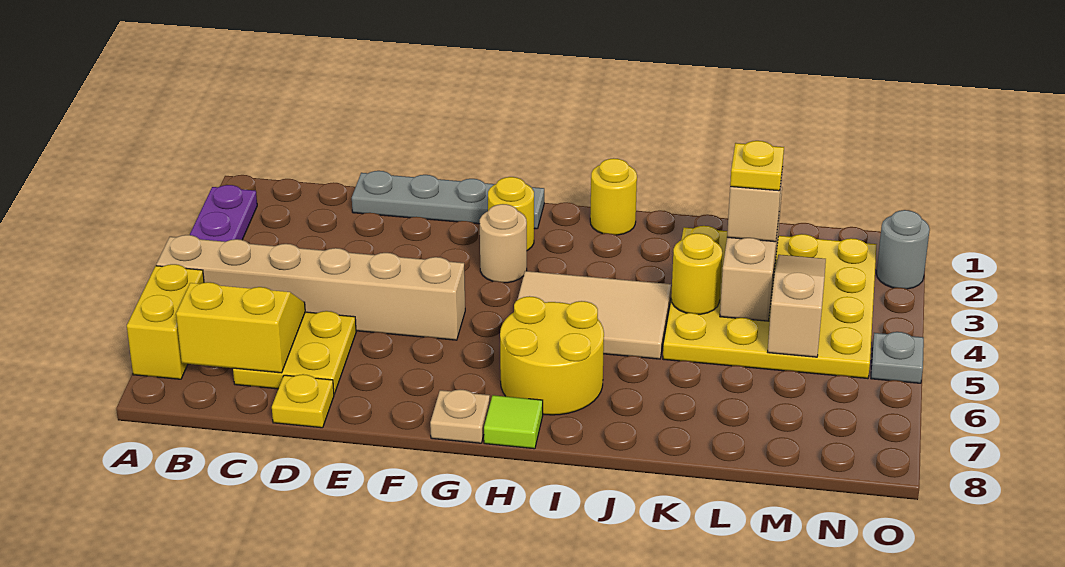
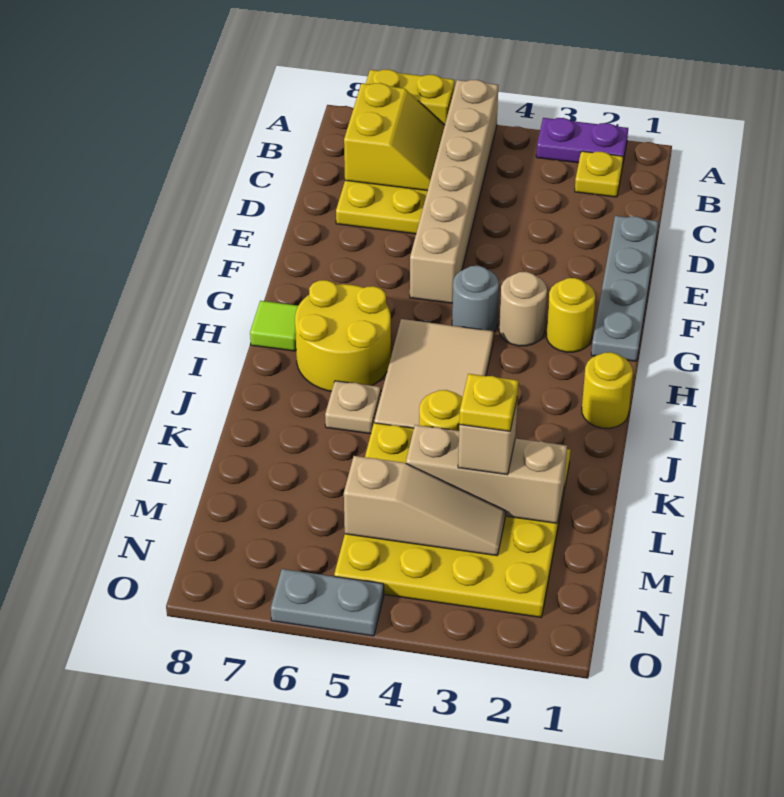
yellow plate D8 level 1 -> yellow plate B2 level 1
tan plate G8 level 1 -> tan plate J6 level 1
grey round brick O2 level 1 -> grey round brick G4 level 1
grey plate O5 level 1 -> grey plate O5:O6 level 1

